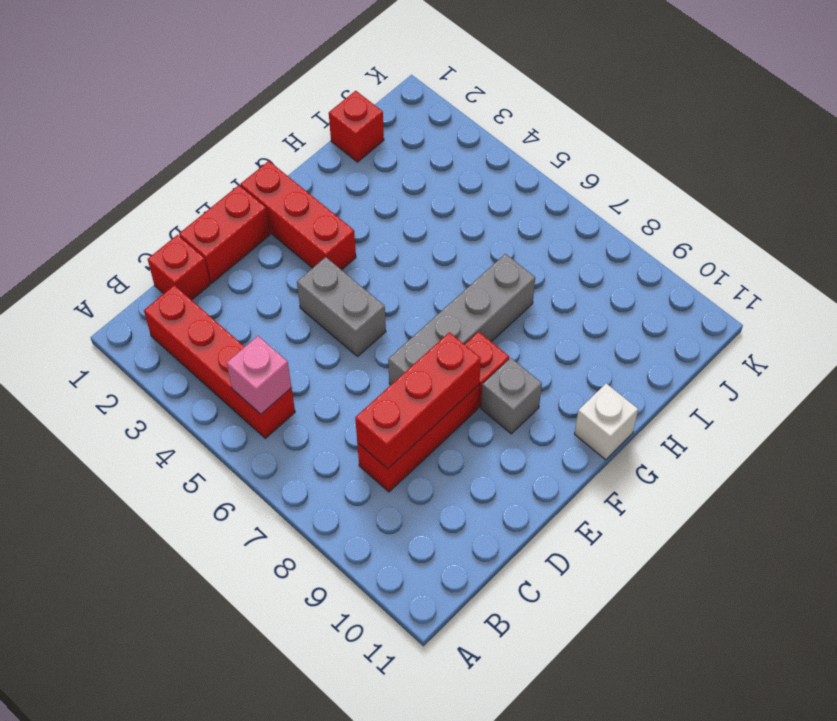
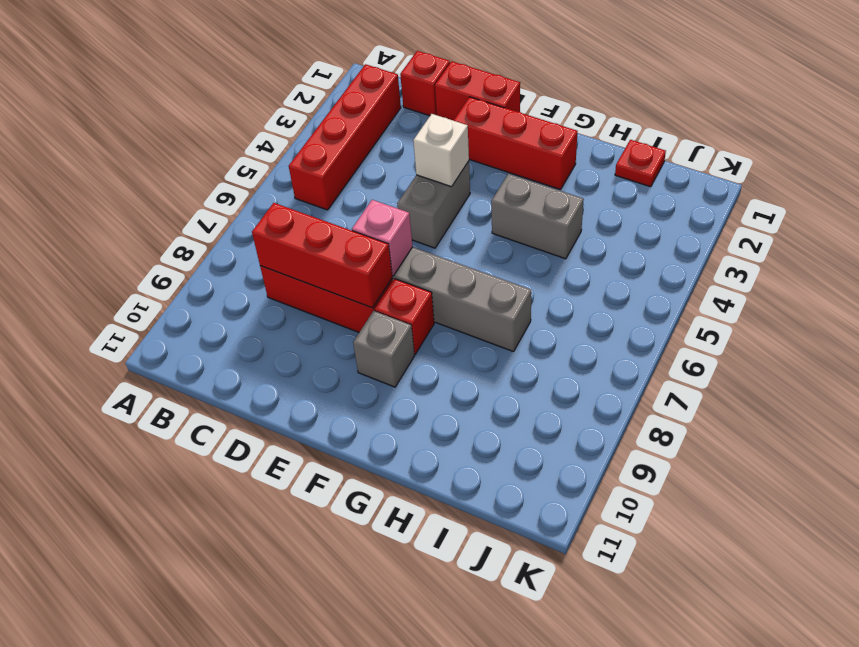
pink brick B5 level 2 -> pink brick E7 level 2
red brick F1:F3 level 1 -> red brick E2:G2 level 1
none -> grey brick G4:H4 level 1
white brick G11 level 1 -> white brick E4 level 2
red brick I1 level 1 -> red plate I1 level 1

